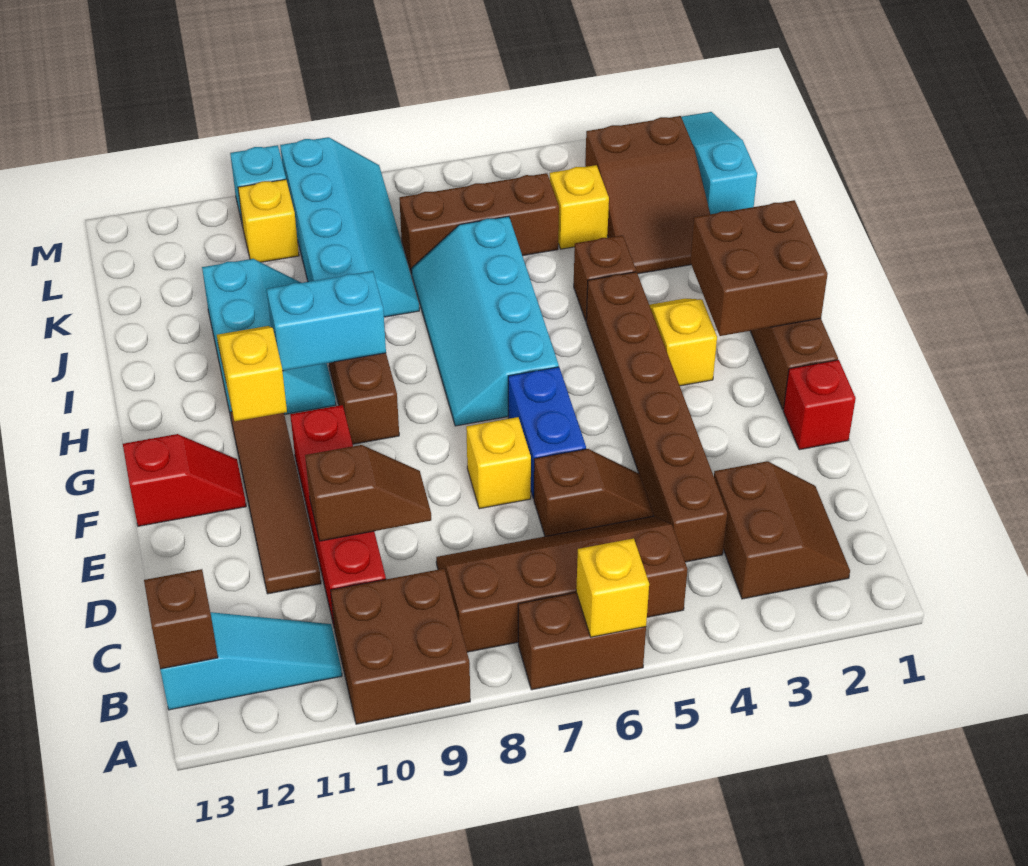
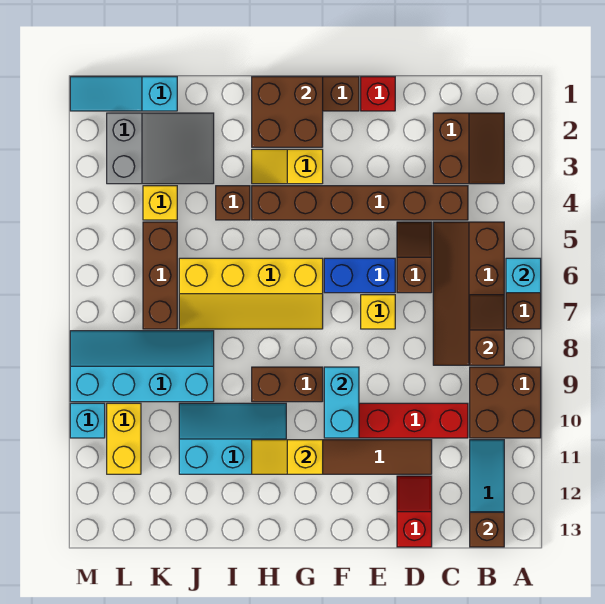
yellow brick A6 level 2 -> cyan brick A6 level 2
brown slope B2:C3 level 1 top 3 -> brown slope B2:C3 level 1 top C
brown slope D9:D10 level 2 top 10 -> brown slope B7:B8 level 2 top 8
red slope F12:F13 level 1 top 13 -> red slope D12:D13 level 1 top 13
cyan slope G6:J7 level 1 top 6 -> yellow slope G6:J7 level 1 top 6
cyan brick H9:H10 level 2 -> cyan brick F9:F10 level 2
brown slope J2:L3 level 1 top L -> grey slope J2:L3 level 1 top L
yellow brick L10 level 1 -> yellow brick L10:L11 level 1

